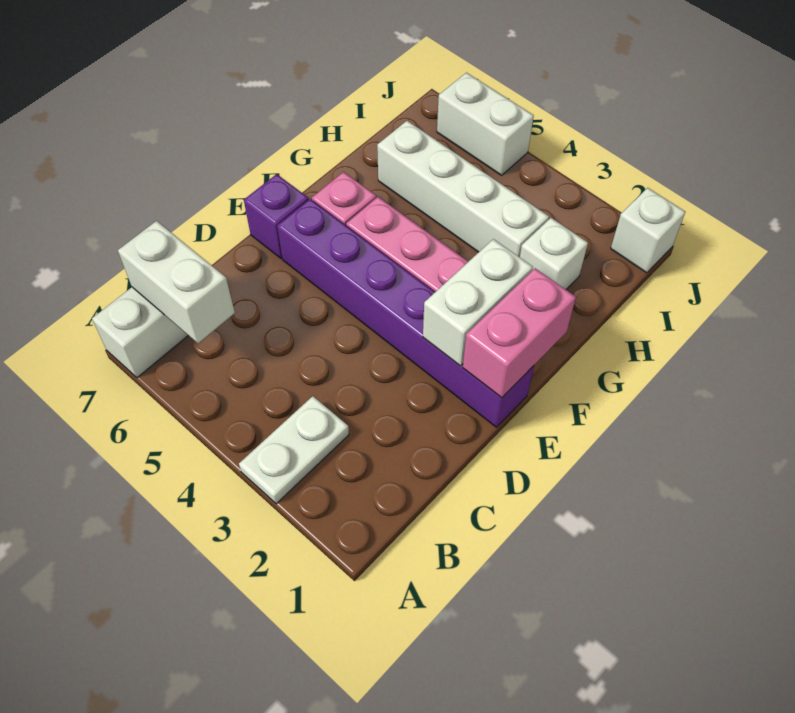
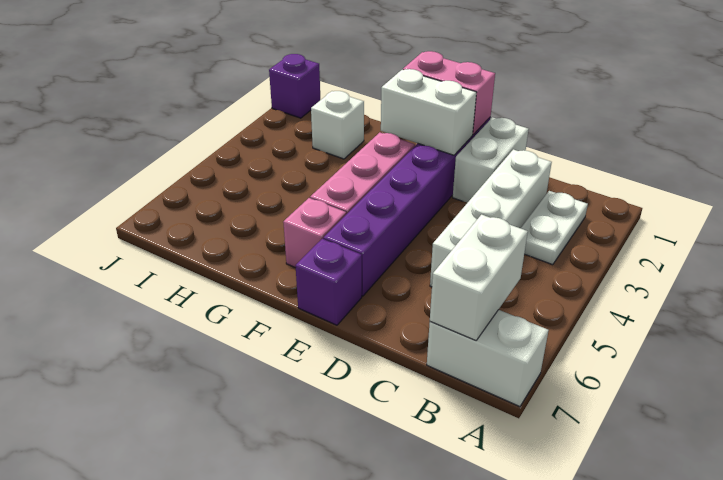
white plate A3:B3 level 1 -> white plate B2:B3 level 1
white brick H3:H6 level 1 -> white brick C2:C5 level 1
white brick J1 level 1 -> purple brick J1 level 1
white brick J5:J6 level 1 -> white brick D1:D2 level 1

